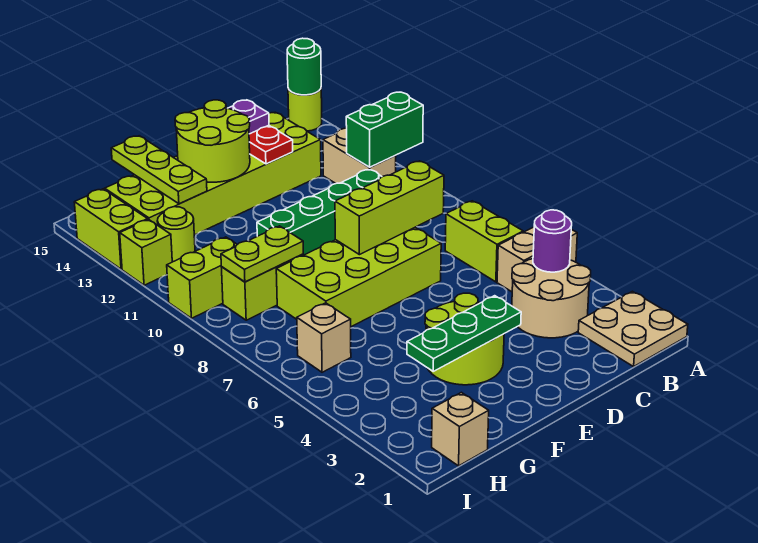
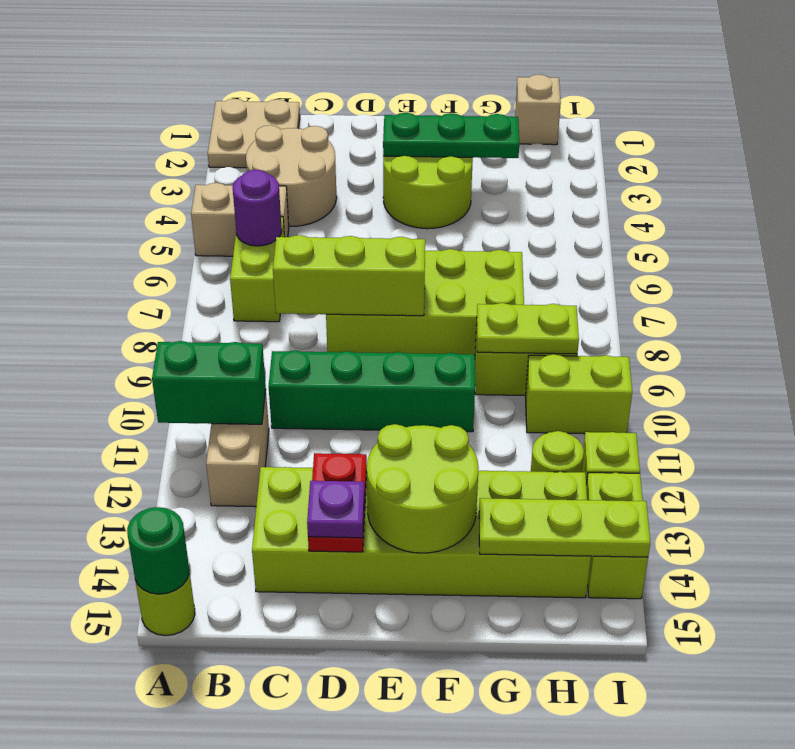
purple round brick B4 level 2 -> purple round brick B6 level 2
lime plate G13:G15 level 2 -> lime plate G14:I14 level 2
tan brick H6 level 1 -> none

